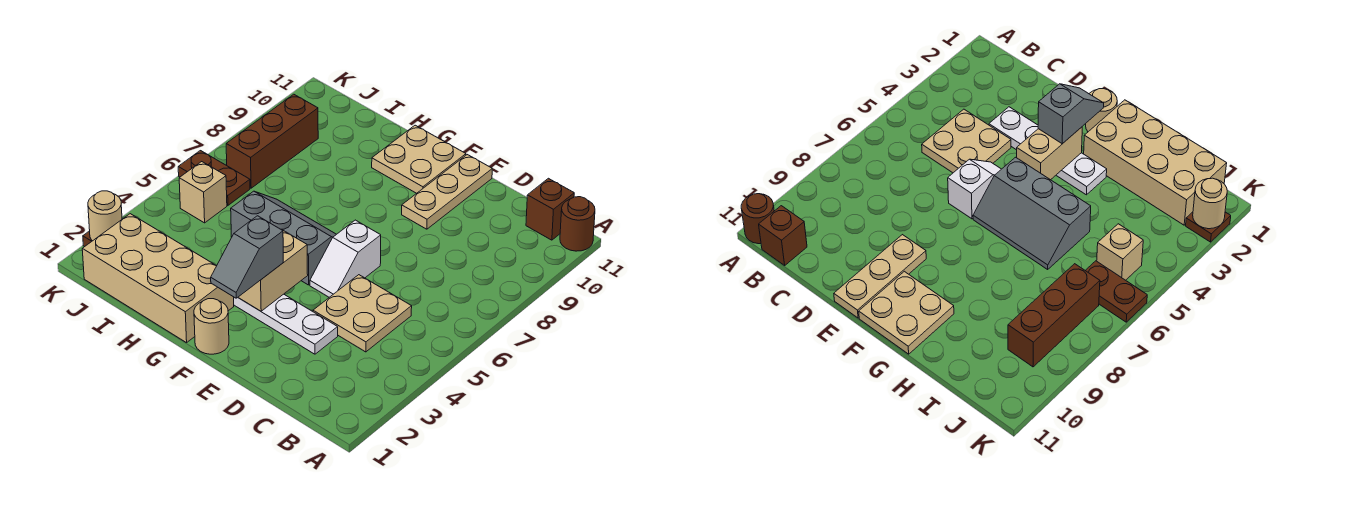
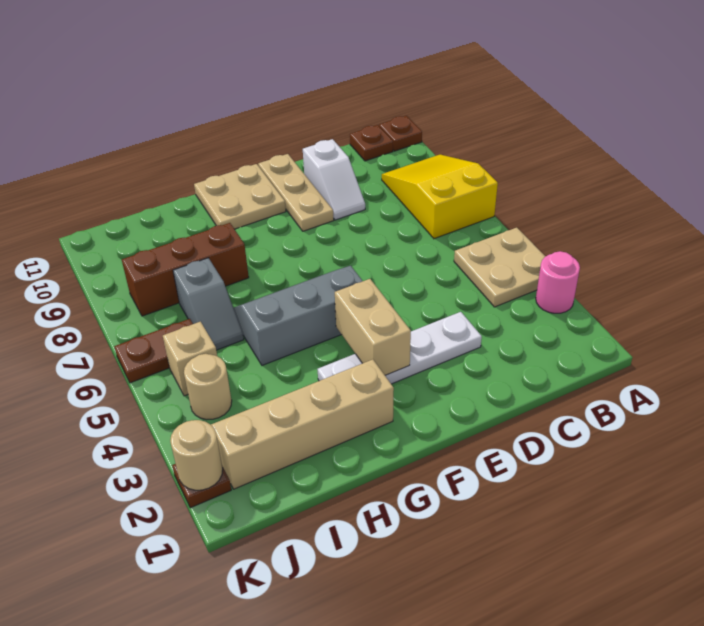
none -> pink round brick A3 level 1
none -> yellow slope A7:B9 level 1 top 7
brown round brick A11 level 1 -> brown plate A11 level 1
brown brick B11 level 1 -> brown plate B11 level 1
tan plate C4:D5 level 1 -> tan plate A4:B5 level 1
white slope E5:E6 level 1 top 6 -> white slope D9:D10 level 1 top 10
tan round brick F1 level 1 -> tan round brick J4 level 1
grey slope F2:F3 level 3 top 3 -> grey slope I6:I7 level 1 top 7
tan brick G1:J2 level 1 -> tan brick G2:J2 level 1
brown brick J7:J9 level 1 -> brown brick H8:J8 level 1

